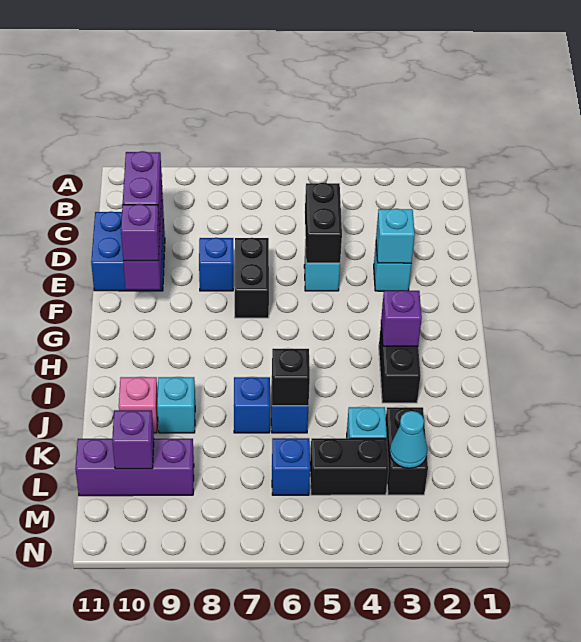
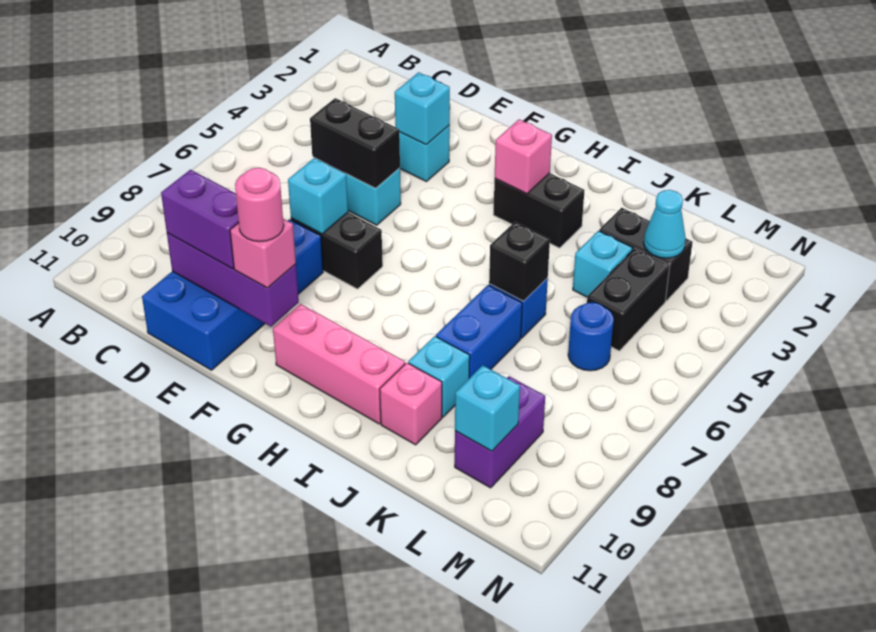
none -> cyan brick E7 level 2
purple brick F10 level 3 -> pink brick F10 level 3
none -> pink round brick F10 level 4
none -> pink brick G10:I10 level 1
purple brick H3 level 2 -> pink brick H3 level 2
blue brick J7 level 1 -> blue brick J7:J8 level 1
blue brick L6 level 1 -> blue round brick L6 level 1
purple brick L9:L11 level 1 -> purple brick L9:L10 level 1
purple brick L10 level 2 -> cyan brick L10 level 2

